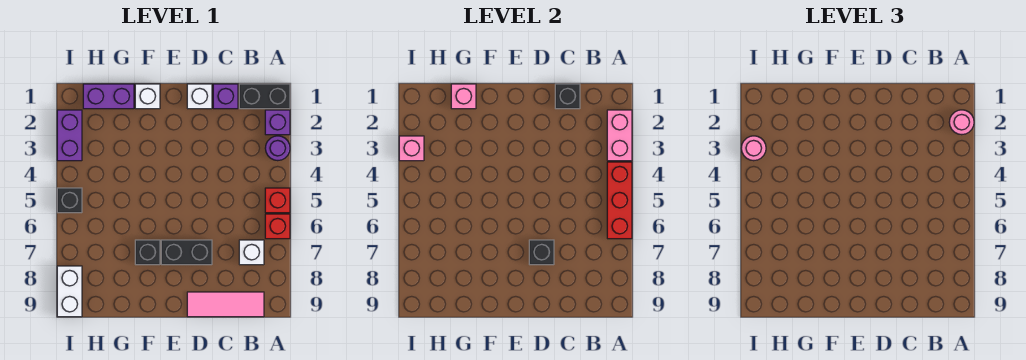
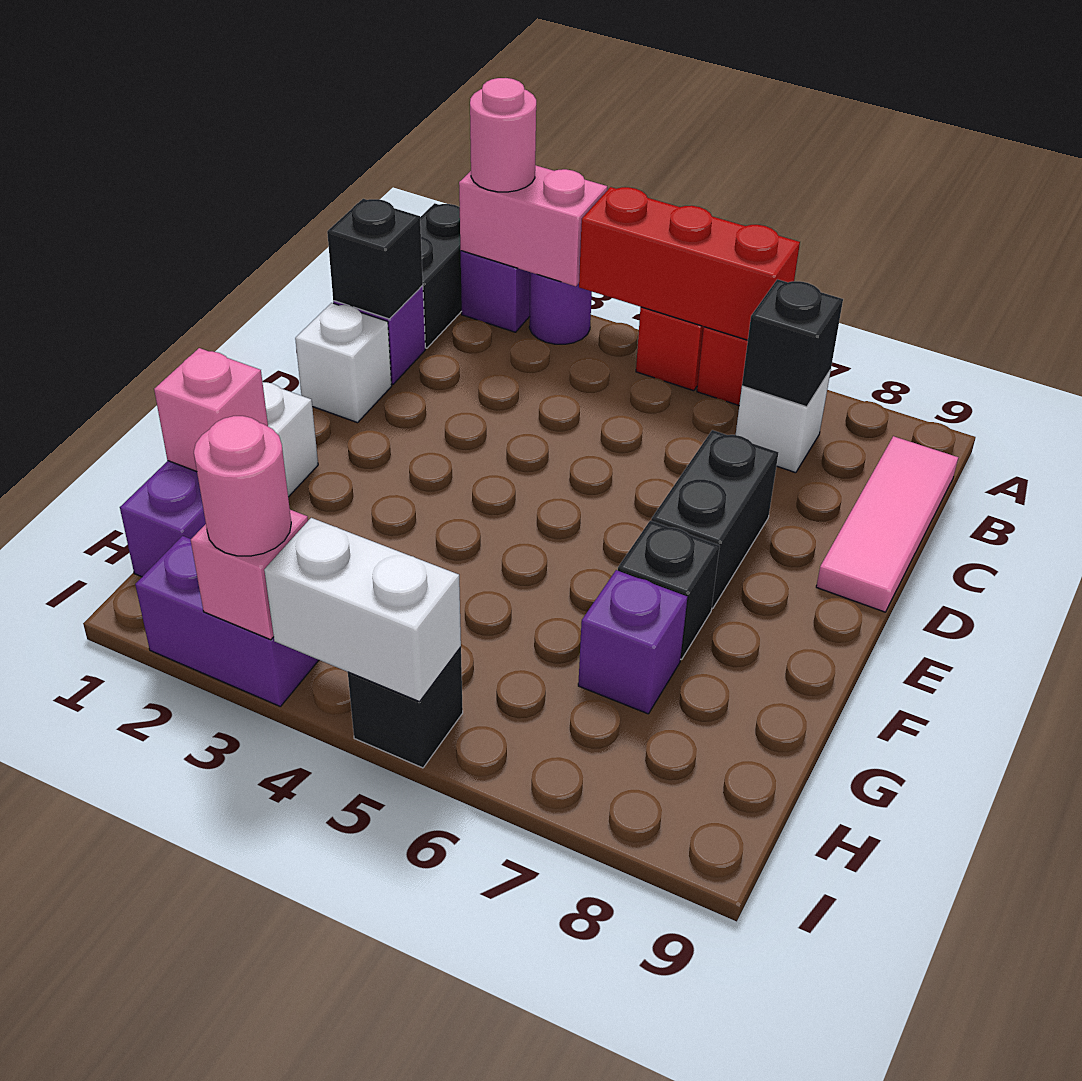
black brick D7 level 2 -> black brick B7 level 2
none -> purple brick G7 level 1
white brick I8:I9 level 1 -> white brick I4:I5 level 2

